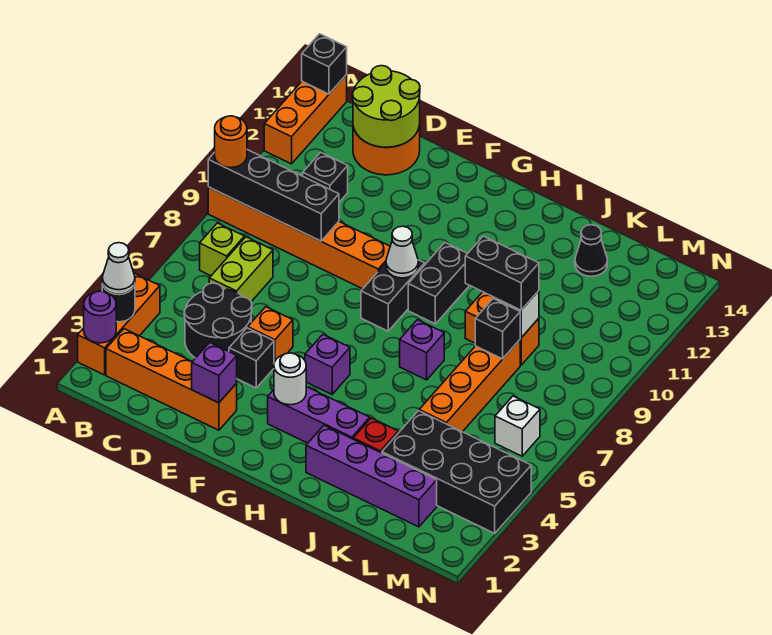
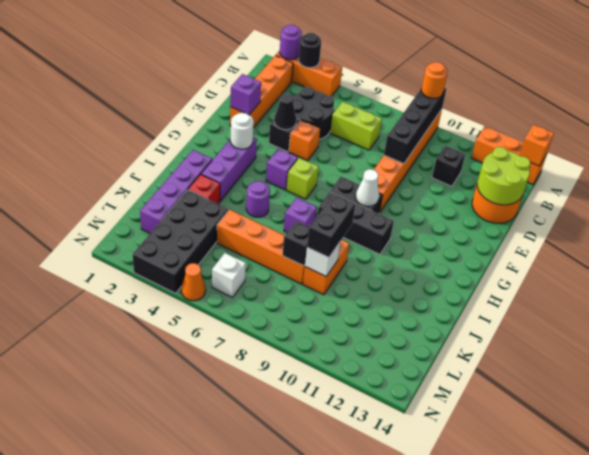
white cone A3 level 3 -> none
black brick A14 level 2 -> orange brick A14 level 2
lime brick B7 level 1 -> lime brick G6 level 1
black brick H9:H10 level 1 -> black brick H8:H10 level 1
none -> purple round brick I5 level 1
black cone K13 level 1 -> black cone E4 level 2
none -> orange cone N5 level 1

